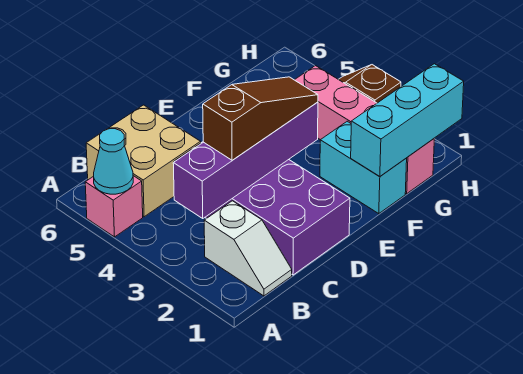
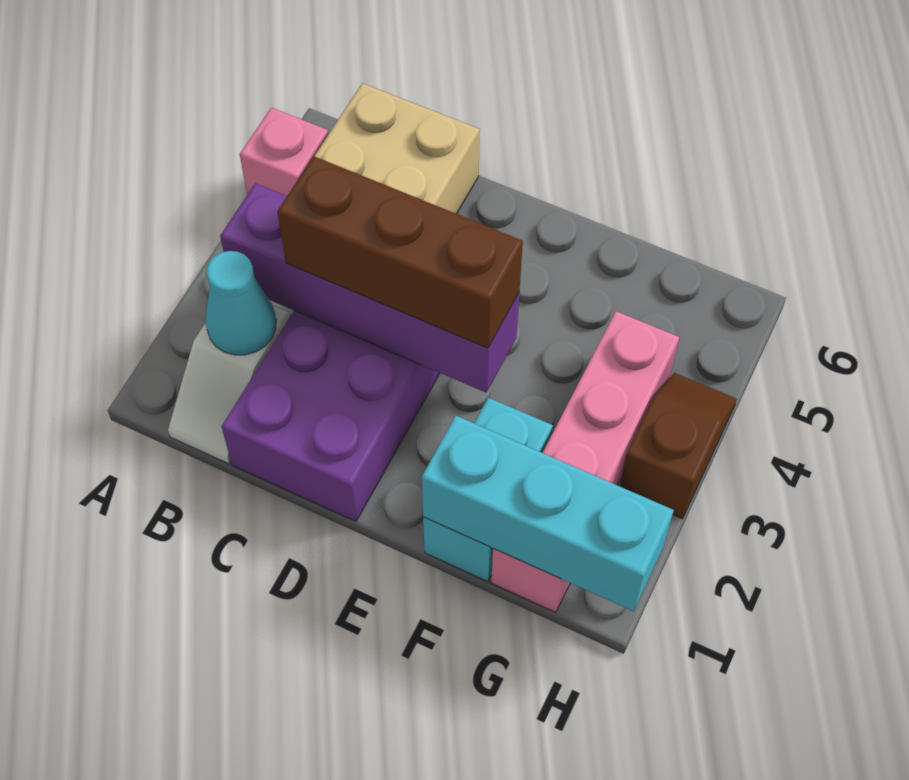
cyan cone A5 level 2 -> cyan cone B2 level 2
brown slope C3:E3 level 3 top C -> brown brick C3:E3 level 3

